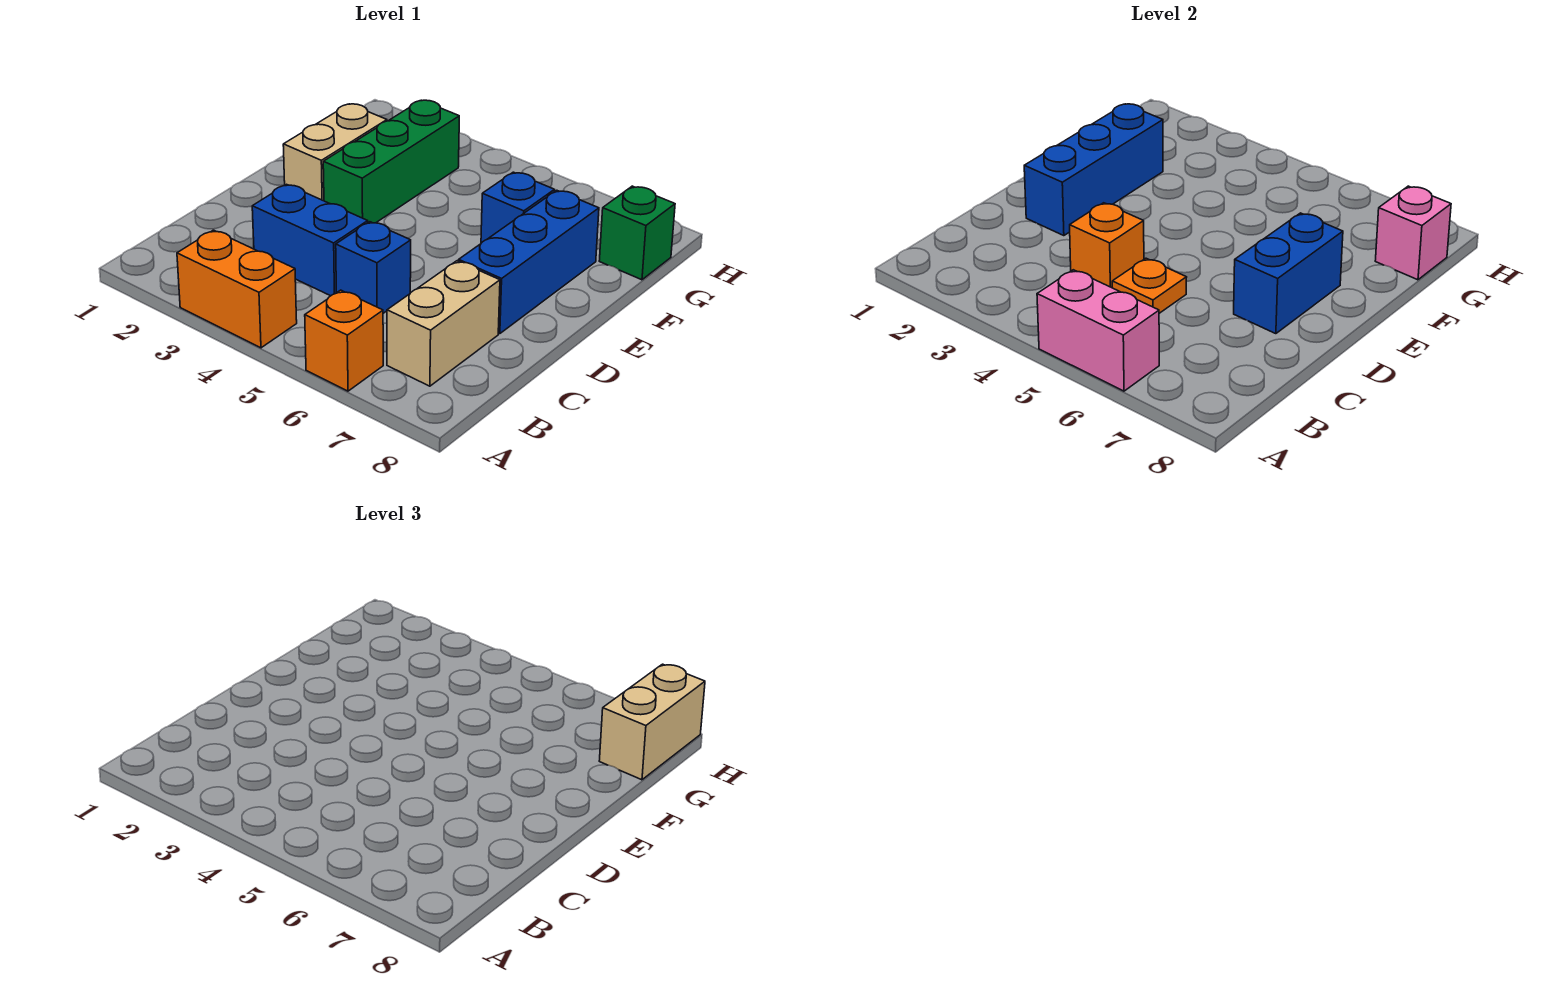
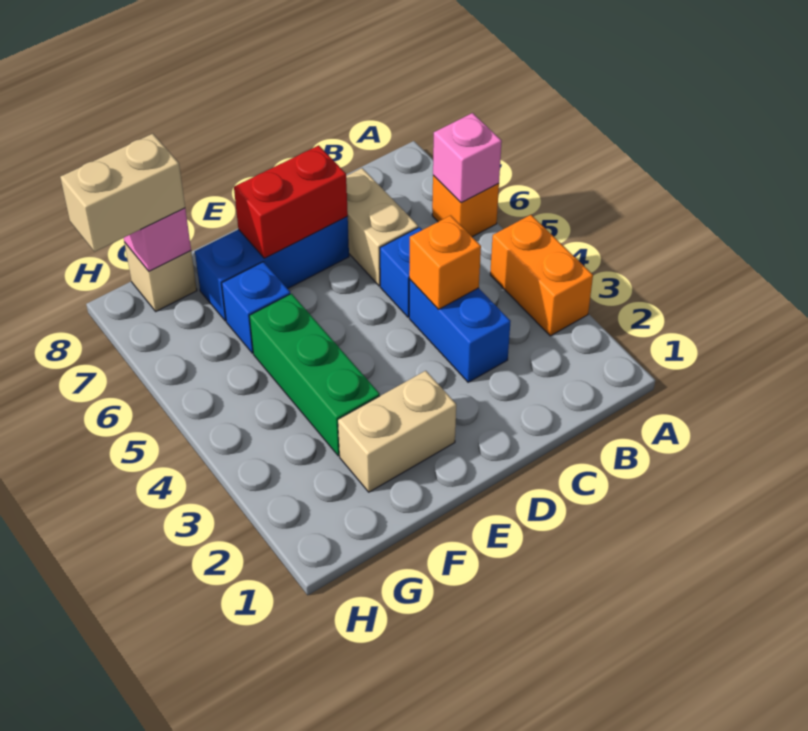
pink brick A5:A6 level 2 -> pink brick A6 level 2
tan brick B7:C7 level 1 -> tan brick C6:C7 level 1
orange plate C5 level 2 -> none
blue brick D2:F2 level 2 -> none
blue brick D7:E7 level 2 -> red brick D7:E7 level 2
green brick E3:G3 level 1 -> green brick F3:F5 level 1
green brick G8 level 1 -> tan brick G8 level 1

